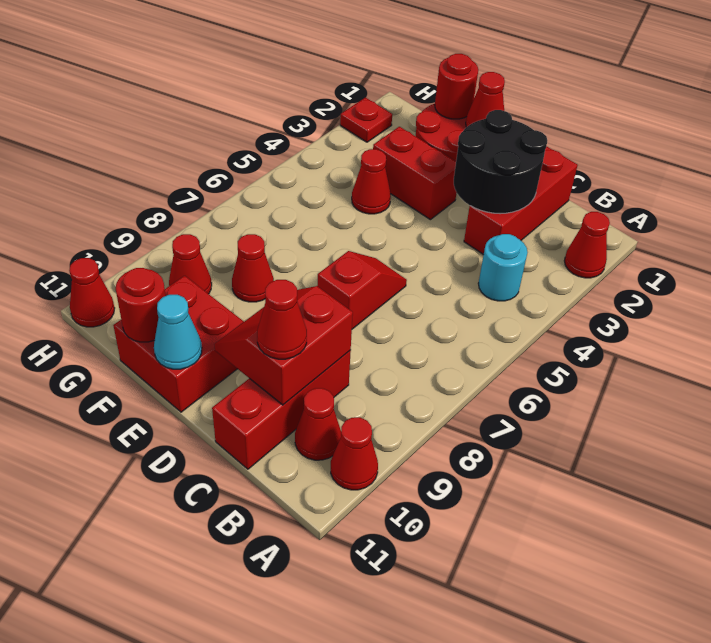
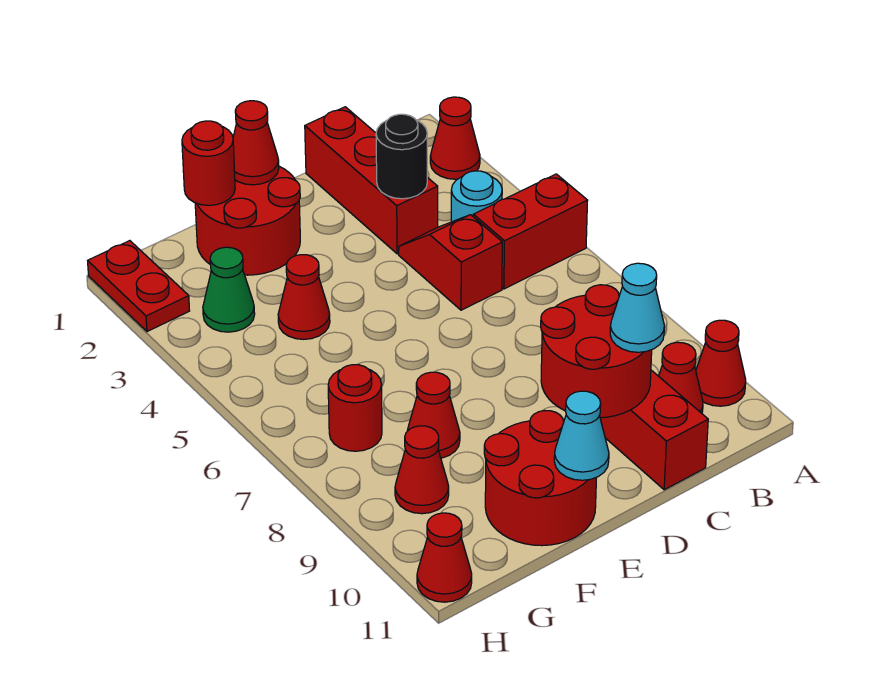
black round brick C2:D3 level 2 -> black round brick C3 level 2
red slope C9:D10 level 2 top C -> red round brick C9:D10 level 2
red cone C10 level 3 -> cyan cone C10 level 3
red slope D6:D7 level 1 top 7 -> red slope C4:C5 level 1 top 5
red brick E3:F3 level 1 -> red brick A5:B5 level 1
red brick E10:F11 level 1 -> red round brick E10:F11 level 1
red round brick F11 level 2 -> red round brick G7 level 1
none -> green cone G3 level 1
red plate H2 level 1 -> red plate H1:H2 level 1

